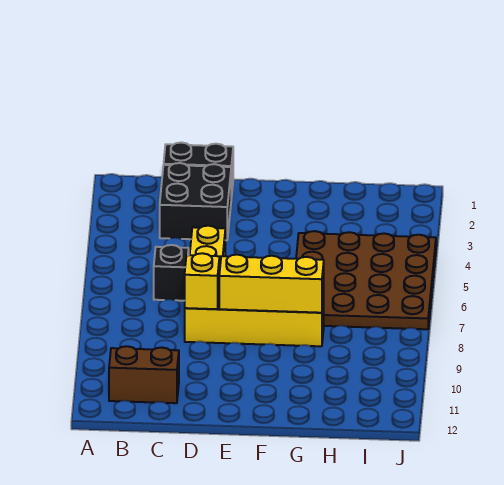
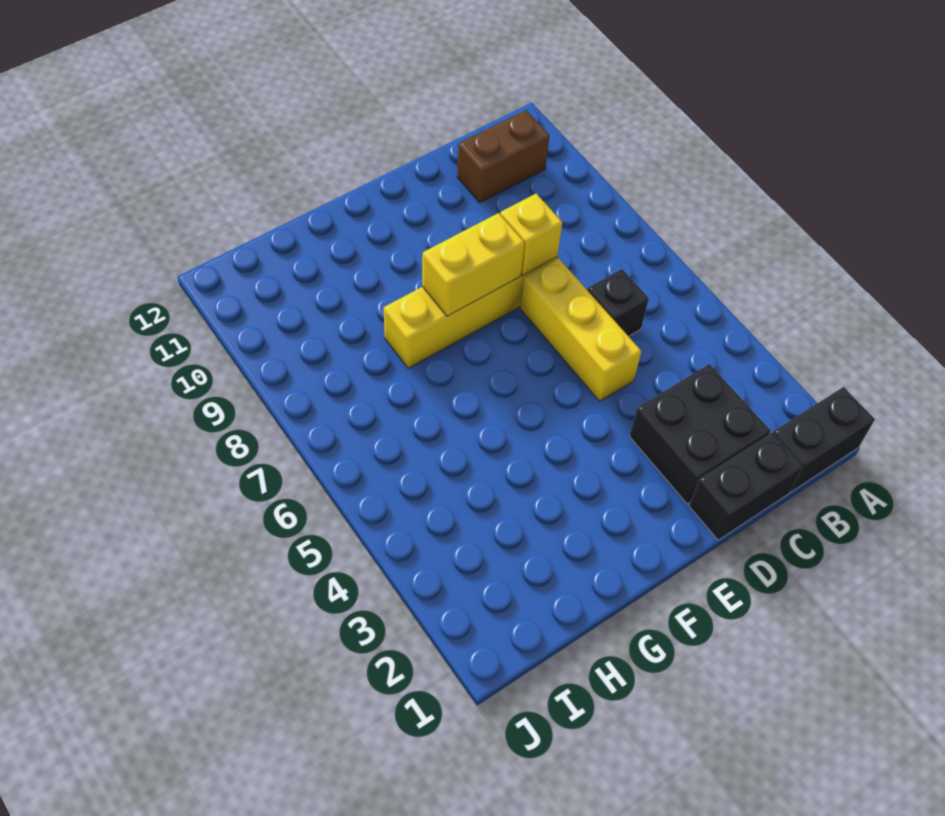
none -> black brick A1:B1 level 1
yellow brick E8:G8 level 2 -> yellow brick E8:F8 level 2
brown plate G4:J7 level 1 -> none

